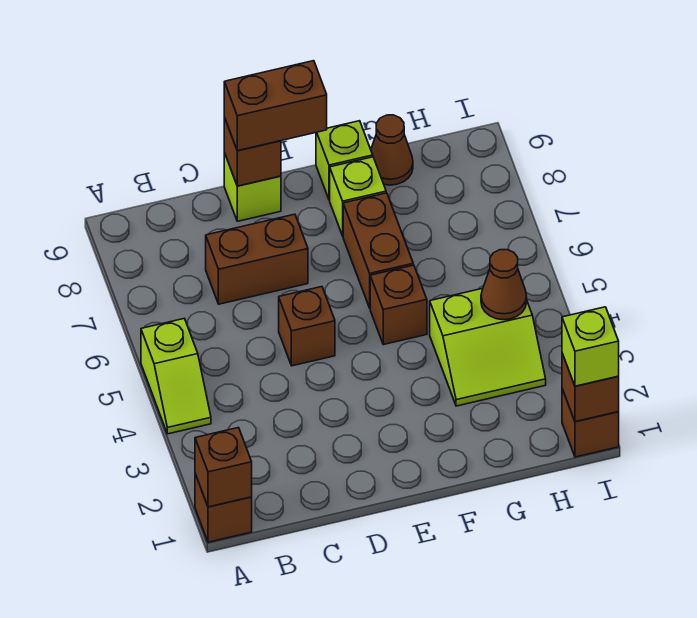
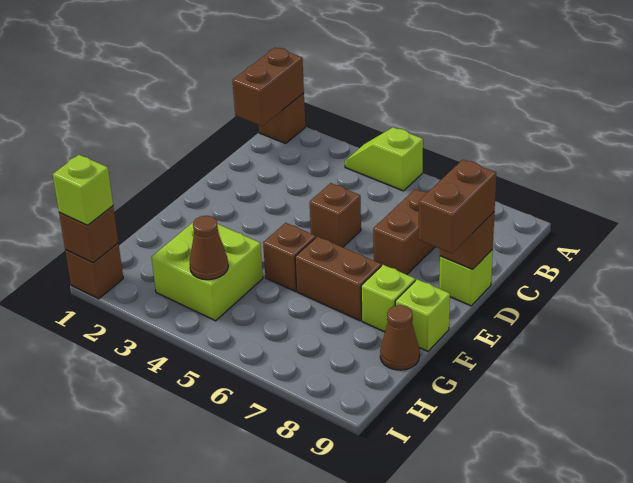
brown brick A1 level 2 -> brown brick A1:B1 level 2
lime slope G3:H4 level 1 top 4 -> lime brick G3:H4 level 1

